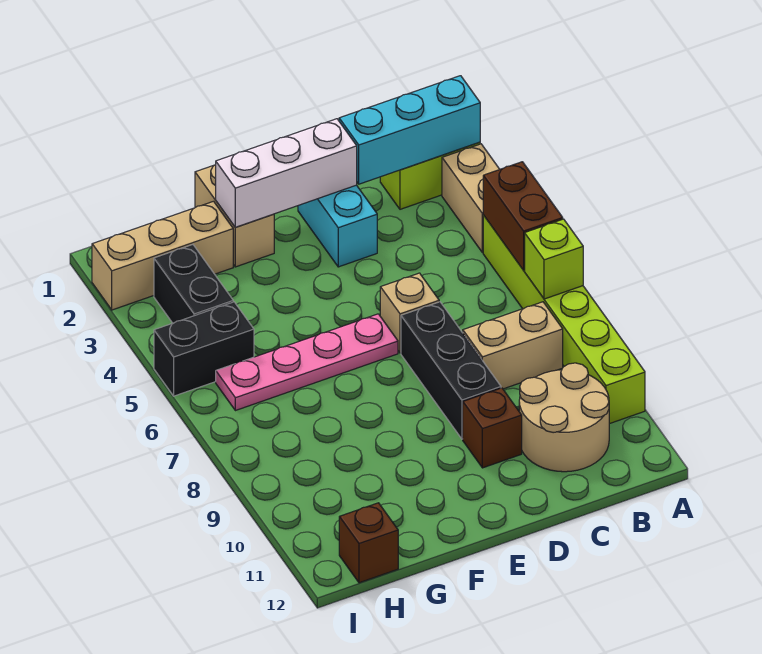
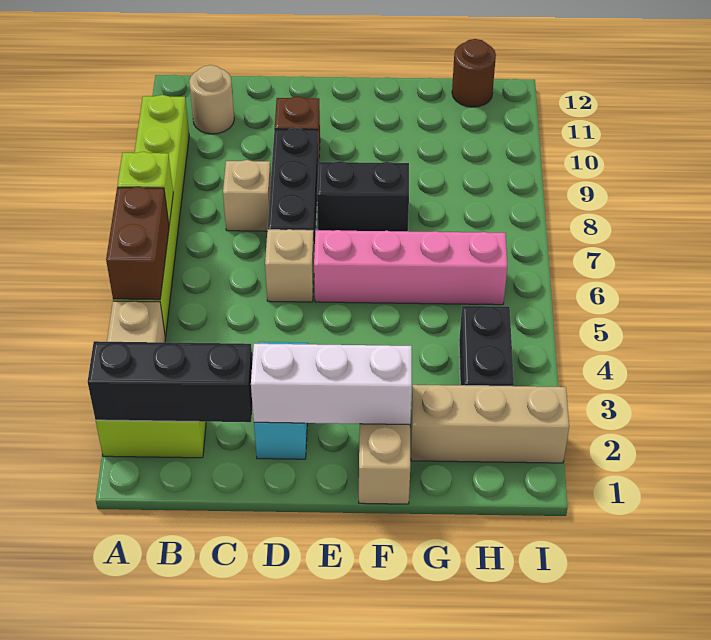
cyan brick A2:C2 level 2 -> black brick A2:C2 level 2
tan brick B8:C8 level 1 -> tan brick C8 level 1
tan round brick B10:C11 level 1 -> tan round brick B11 level 1
pink plate E6:H6 level 1 -> pink brick E6:H6 level 1
black brick H5:I5 level 1 -> black brick E8:F8 level 1
brown brick H12 level 1 -> brown round brick H12 level 1

